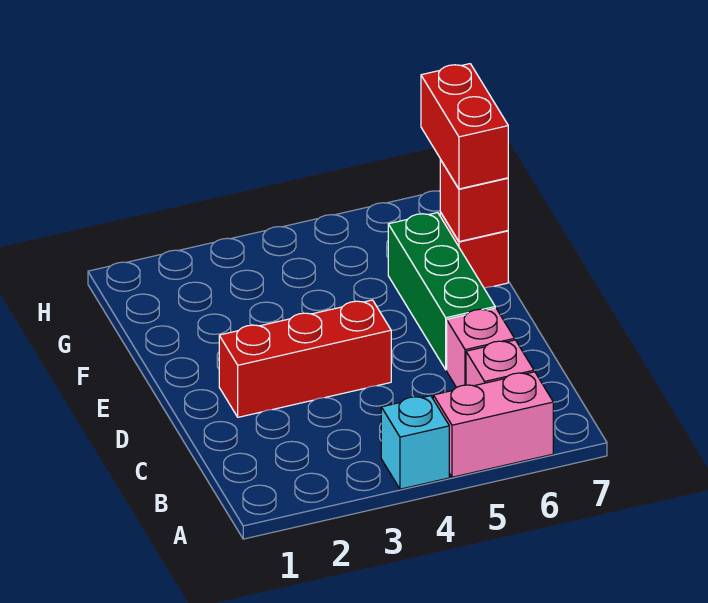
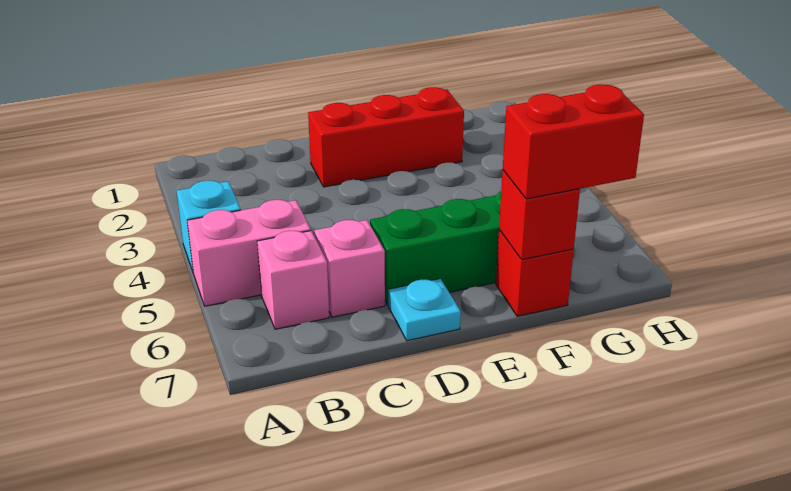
pink brick A5:A6 level 1 -> pink brick A5:B5 level 1
red brick D2:D4 level 1 -> red brick D2:F2 level 1
none -> cyan plate D7 level 1

